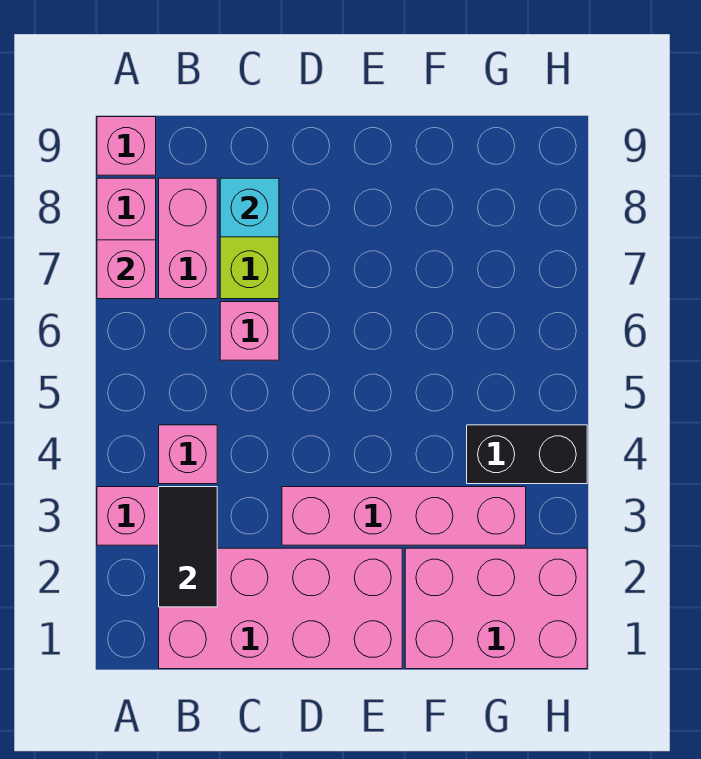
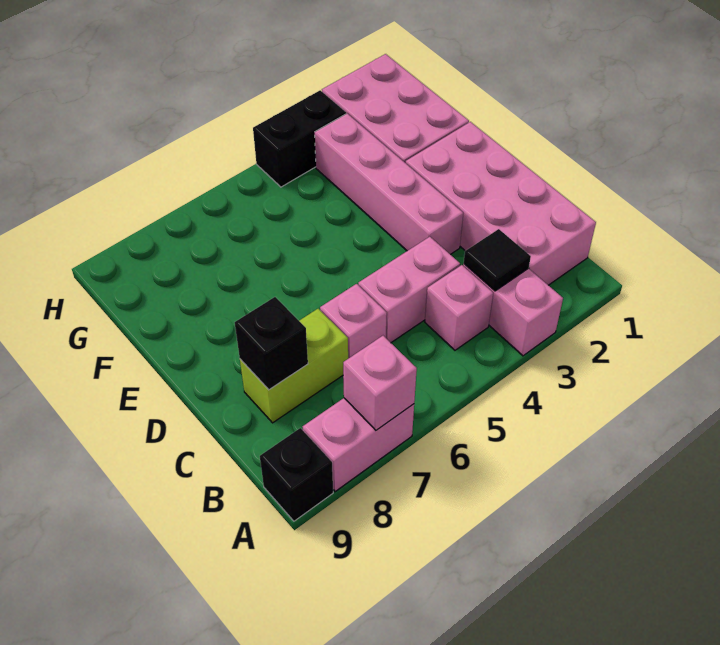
pink brick A9 level 1 -> black brick A9 level 1
black tile B2:B3 level 2 -> black tile B3 level 2
pink brick B7:B8 level 1 -> pink brick C4:C5 level 1
cyan brick C8 level 2 -> black brick C8 level 2
black brick G4:H4 level 1 -> black brick H3:H4 level 1

